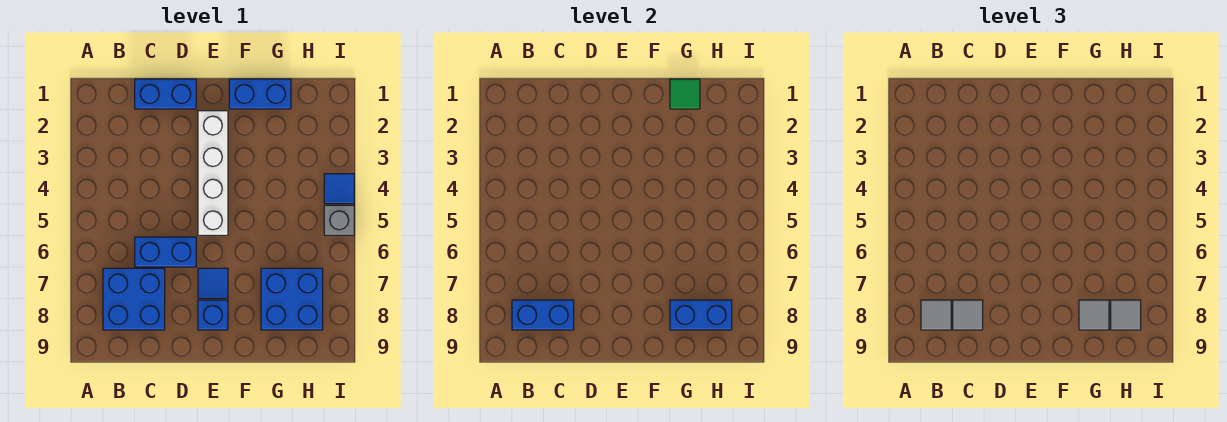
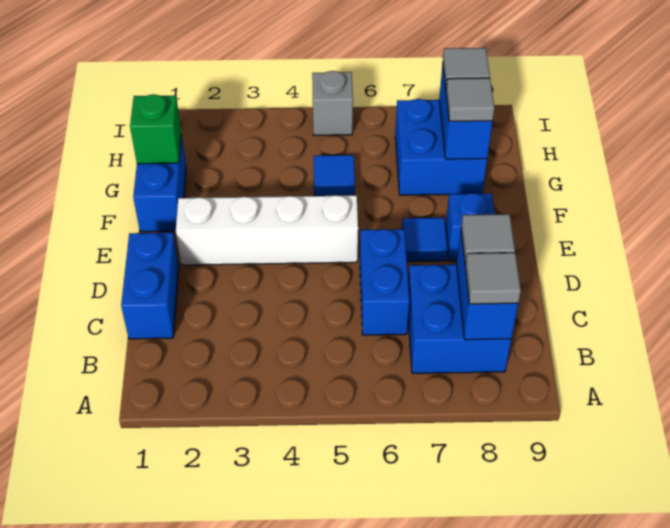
green tile G1 level 2 -> green brick G1 level 2
blue tile I4 level 1 -> blue tile G5 level 1

